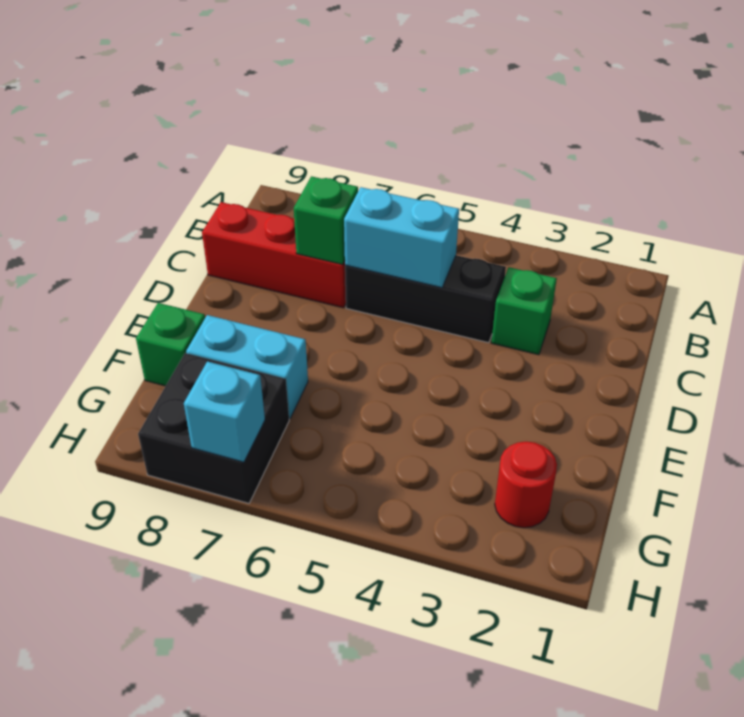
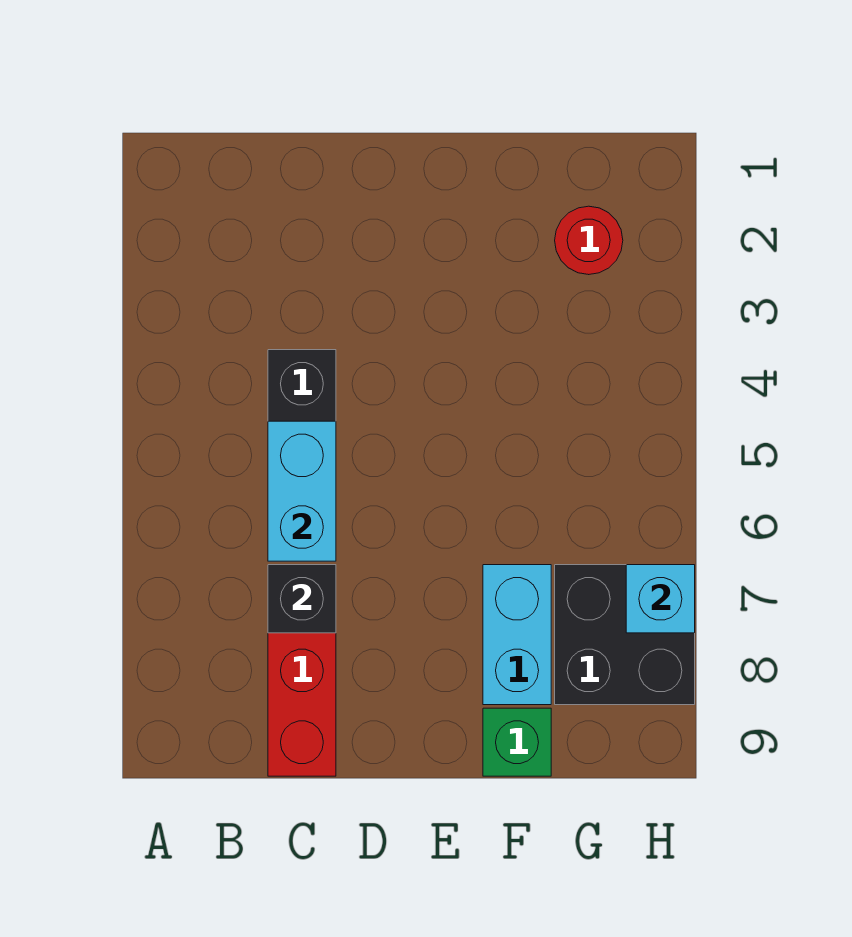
green brick C3 level 1 -> none
green brick C7 level 2 -> black brick C7 level 2

